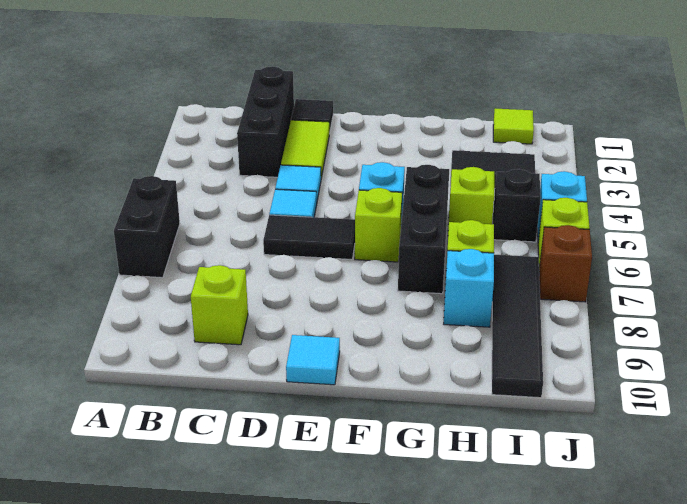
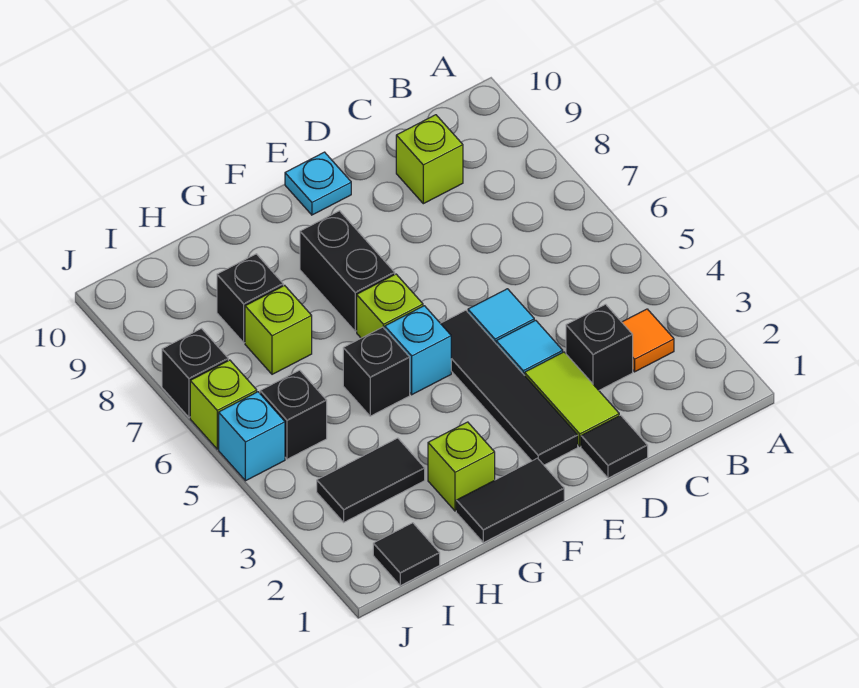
black brick A6:A7 level 1 -> black brick F7:F8 level 1
none -> orange tile B3 level 1
black brick C1:C3 level 1 -> black brick C3 level 1
black tile D6:E6 level 1 -> black tile F1:G1 level 1
cyan tile E10 level 1 -> cyan plate E10 level 1
black brick G5:G7 level 1 -> black brick G5 level 1
lime brick H5 level 1 -> lime brick G2 level 1
cyan brick H8 level 1 -> black brick H8 level 1
lime tile I1 level 1 -> black tile I1 level 1
black tile I7:I10 level 1 -> black tile E2:E5 level 1
brown brick J7 level 1 -> black brick J7 level 1

